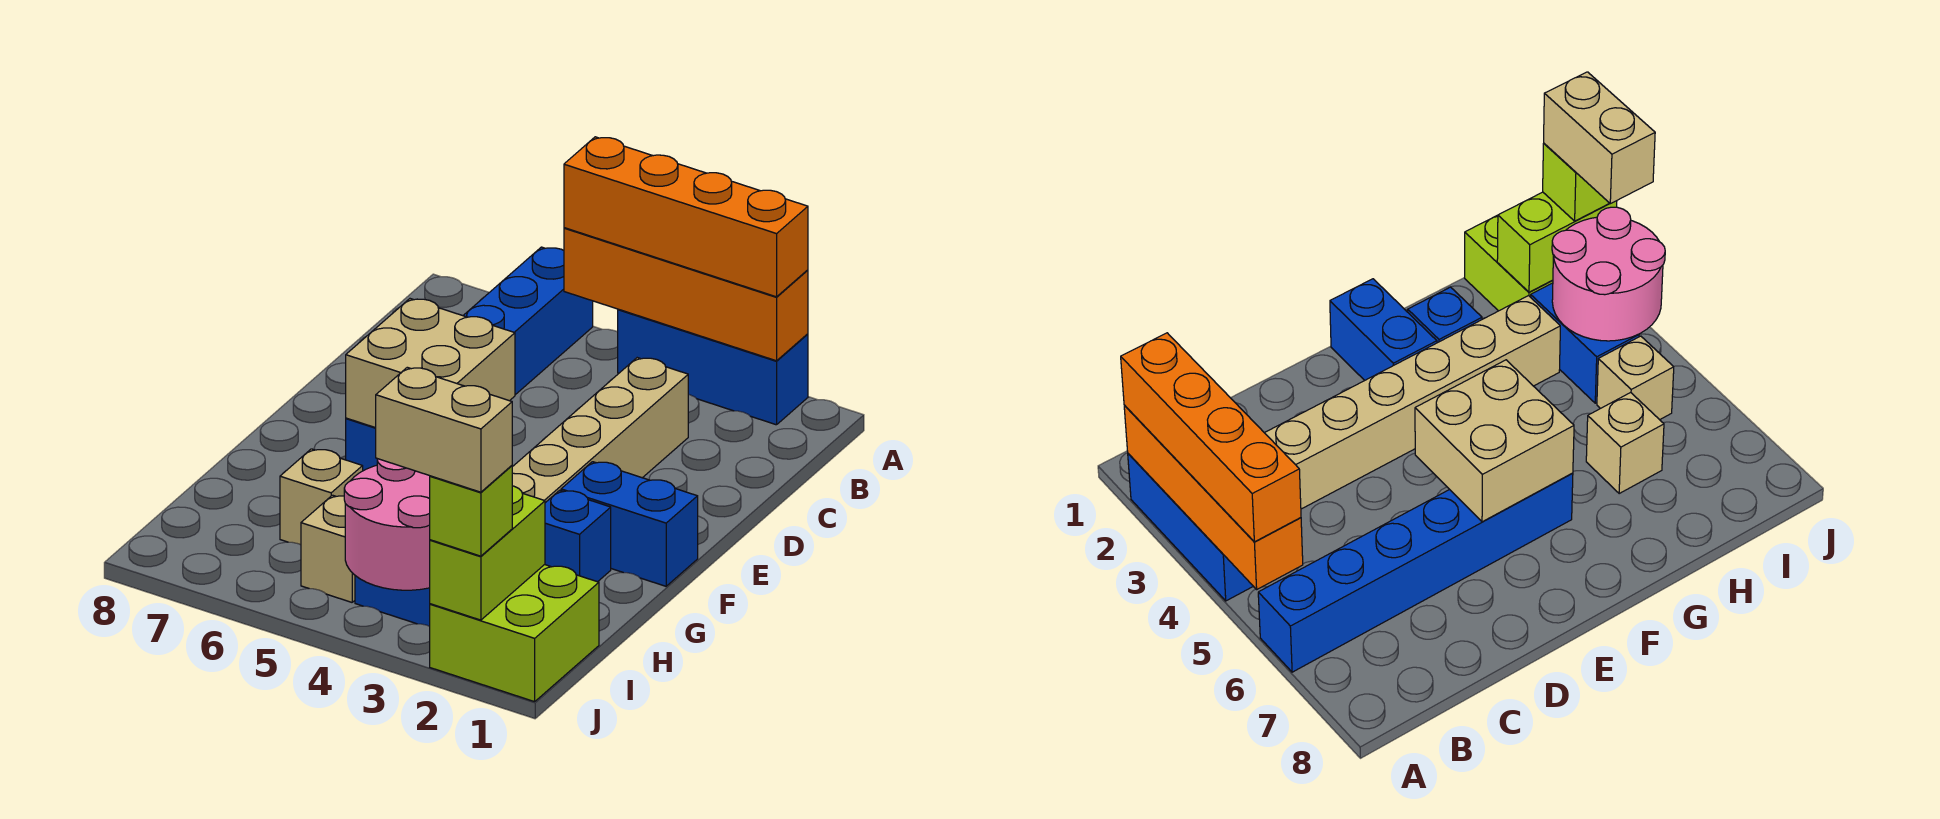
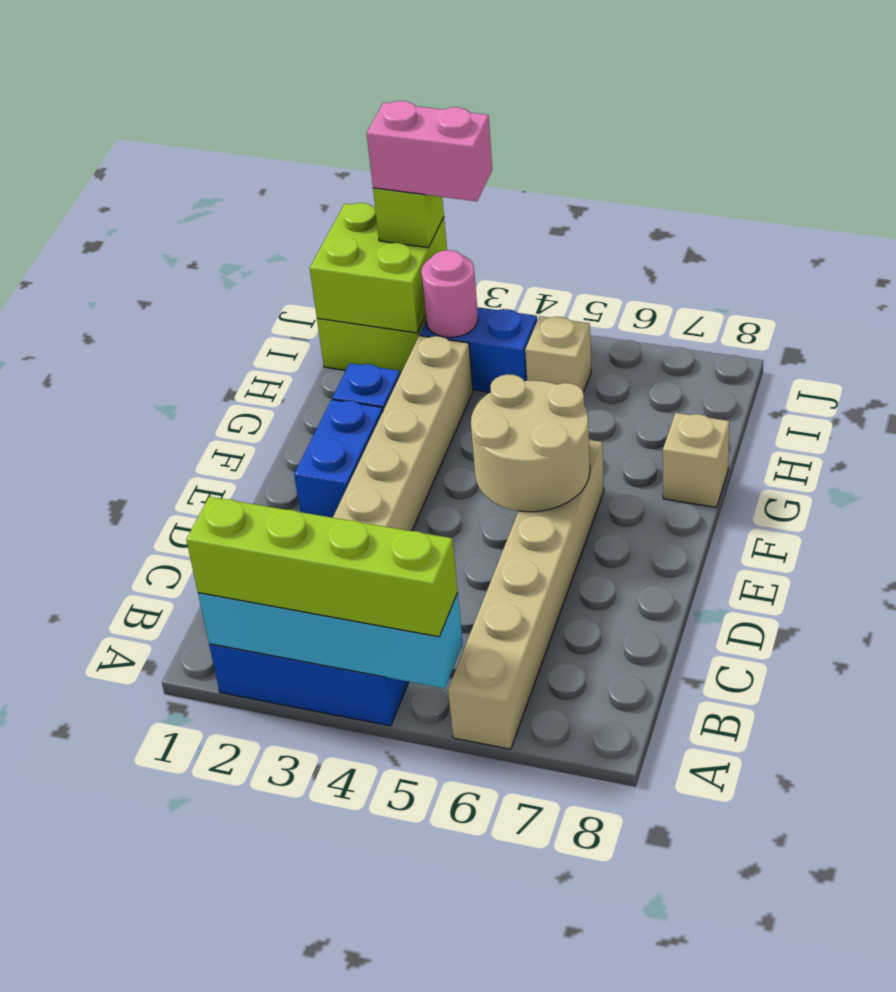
orange brick A2:A5 level 2 -> cyan brick A2:A5 level 2
orange brick A2:A5 level 3 -> lime brick A2:A5 level 3
blue brick A6:F6 level 1 -> tan brick A6:F6 level 1
tan brick E5:F6 level 2 -> tan round brick E5:F6 level 2
blue brick F1:F2 level 1 -> blue brick E2:F2 level 1
tan brick H6 level 1 -> tan brick G8 level 1
lime brick I2:J2 level 2 -> lime brick I1:J2 level 2
pink round brick I3:J4 level 2 -> pink round brick I3 level 2
tan brick J2:J3 level 4 -> pink brick J2:J3 level 4

